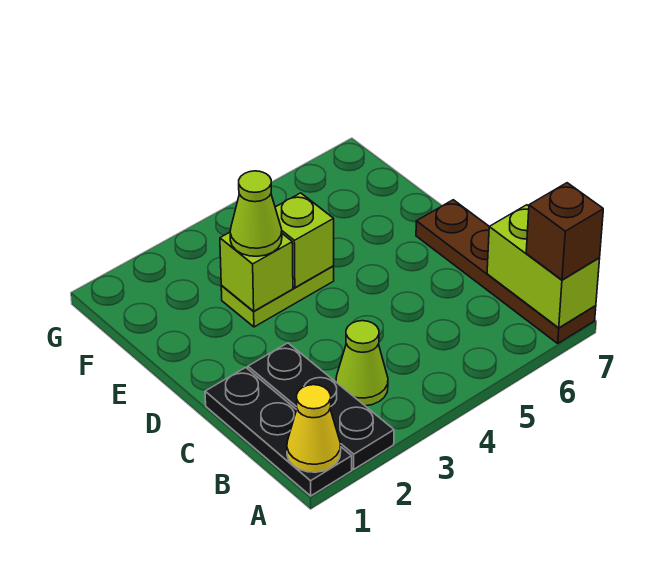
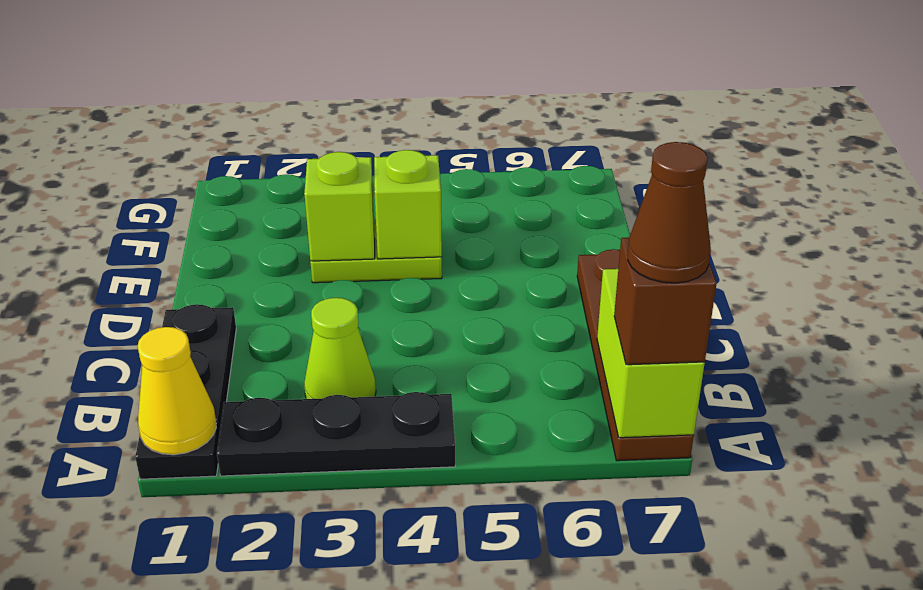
black plate A2:C2 level 1 -> black plate A2:A4 level 1
none -> brown cone A7 level 4
lime cone E3 level 3 -> none

